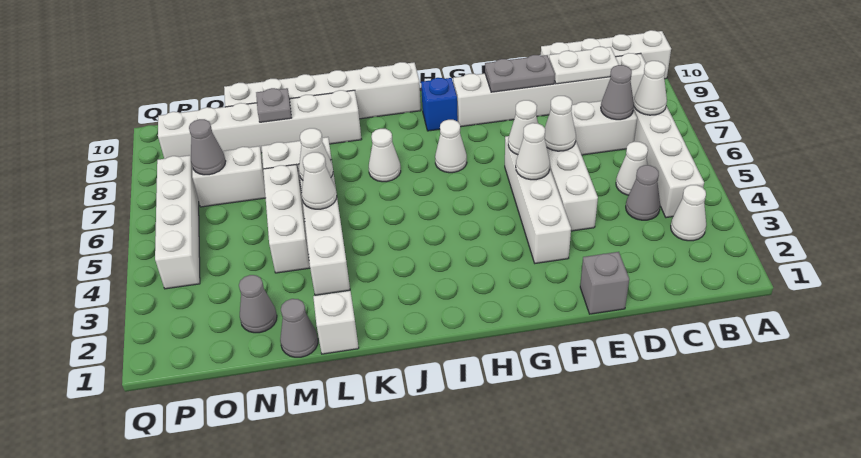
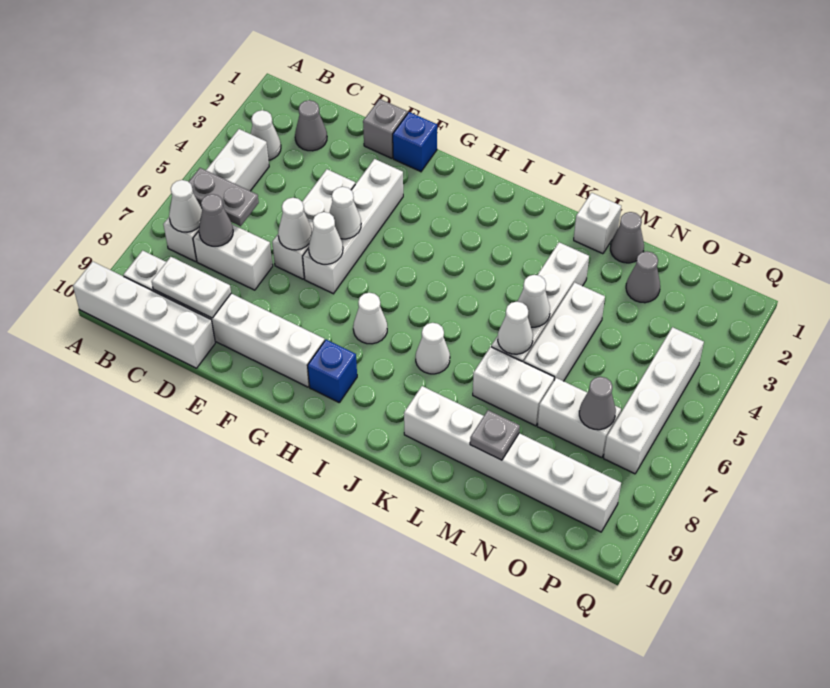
grey cone C4 level 1 -> grey cone C2 level 1
white cone C5 level 1 -> none
grey plate E9:F9 level 2 -> grey plate B6:C6 level 2
none -> blue brick F1 level 1
white brick I10:N10 level 1 -> none

